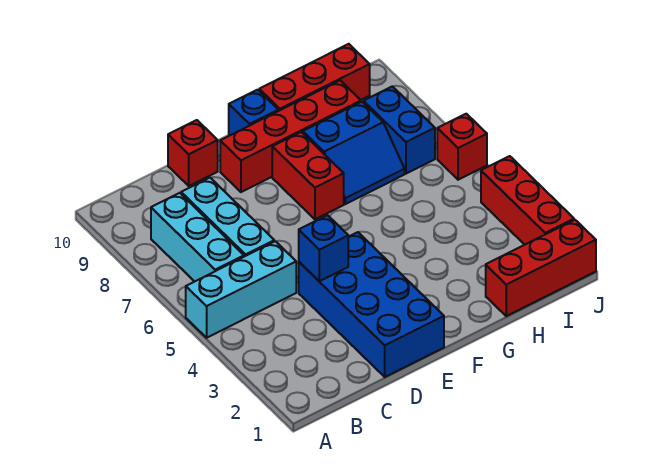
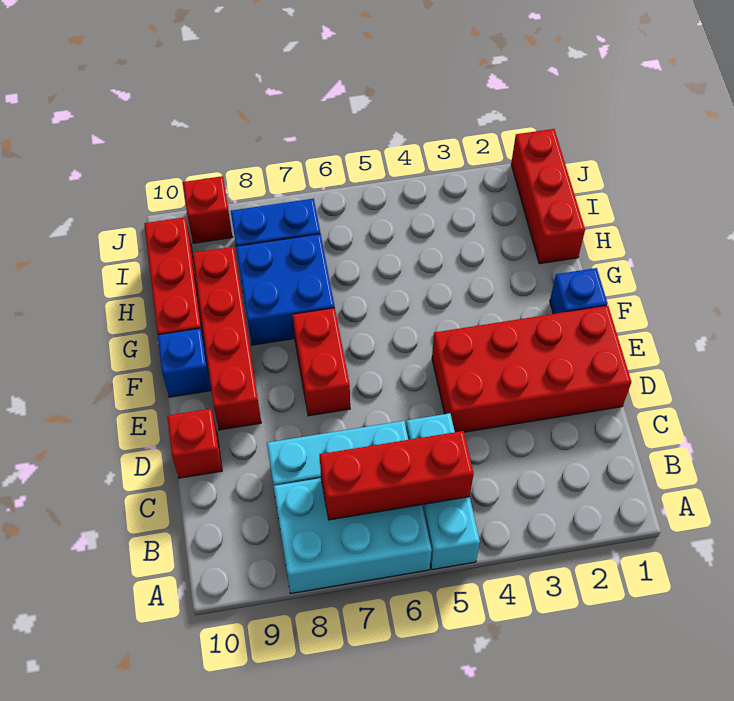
cyan brick B6:B8 level 1 -> cyan brick A6:B8 level 1
blue brick D1:E4 level 1 -> red brick D1:E4 level 1
blue brick D4 level 2 -> blue brick F1 level 1
red brick F7:F8 level 1 -> red brick E7:F7 level 1
blue slope G7:H8 level 1 top 8 -> blue brick G7:H8 level 1
red brick J2:J4 level 1 -> red brick B5:B7 level 2
red brick J6 level 1 -> red brick J9 level 1

